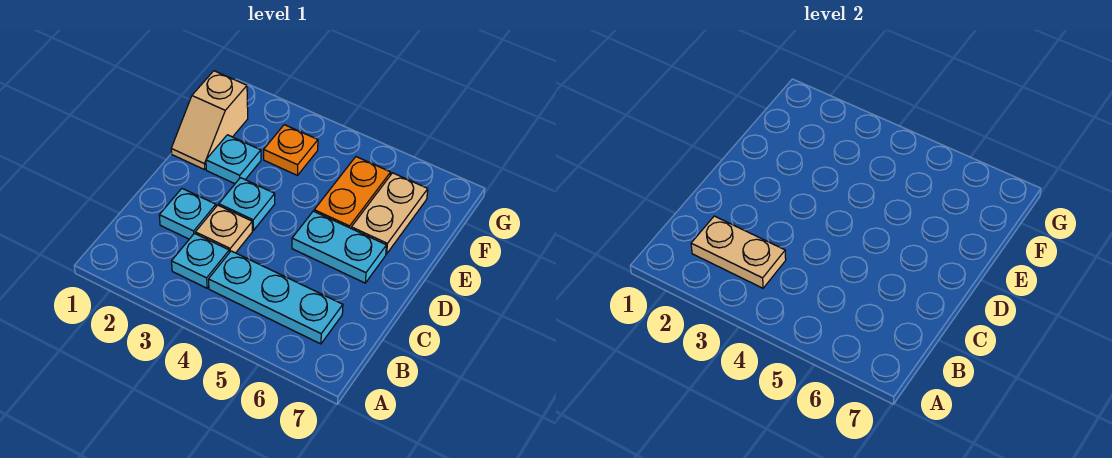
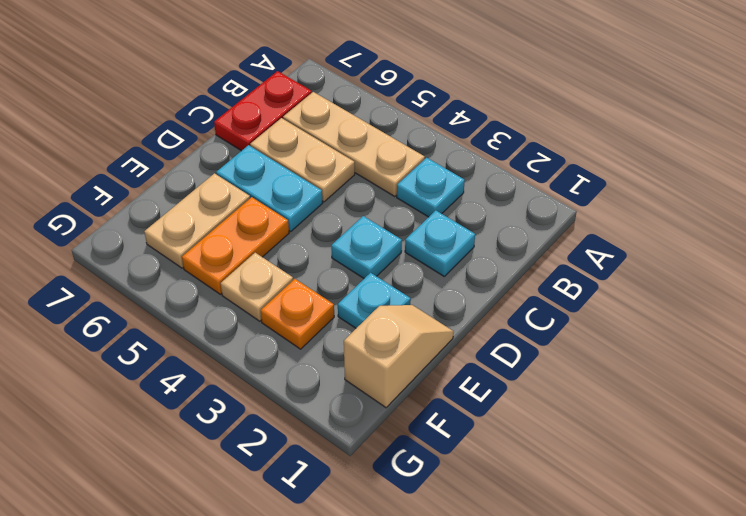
tan plate B2:B3 level 2 -> tan plate C5:C6 level 1
cyan plate B4:B6 level 1 -> tan plate B4:B6 level 1
none -> red plate B7:C7 level 1
tan plate C3 level 1 -> tan plate F4 level 1

